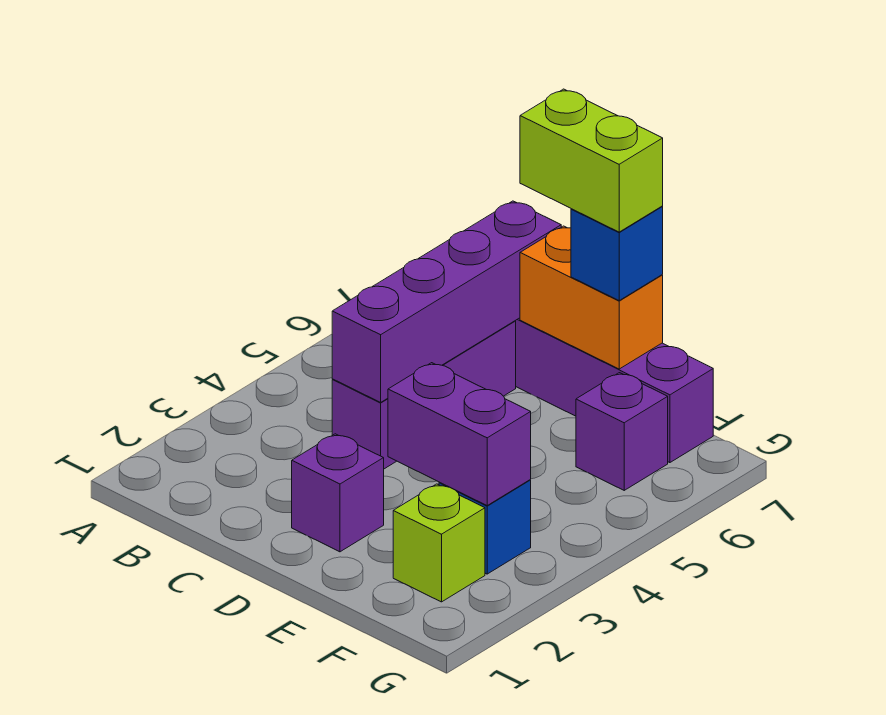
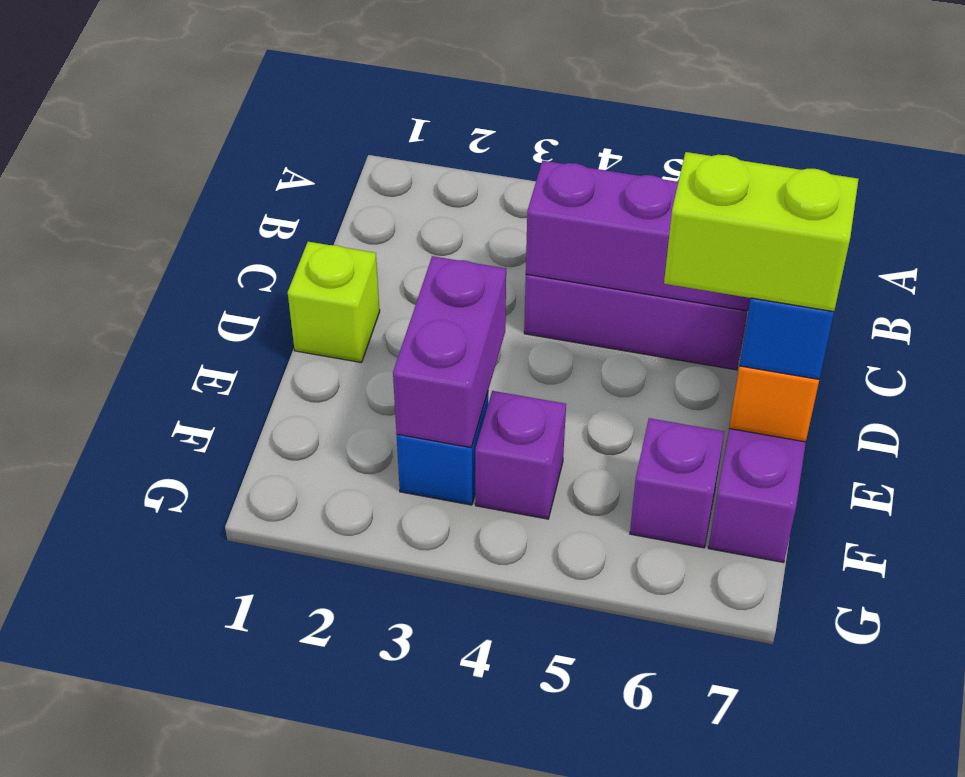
purple brick D2 level 1 -> purple brick F4 level 1
lime brick D7:E7 level 4 -> lime brick E6:E7 level 4
lime brick F2 level 1 -> lime brick D1 level 1

